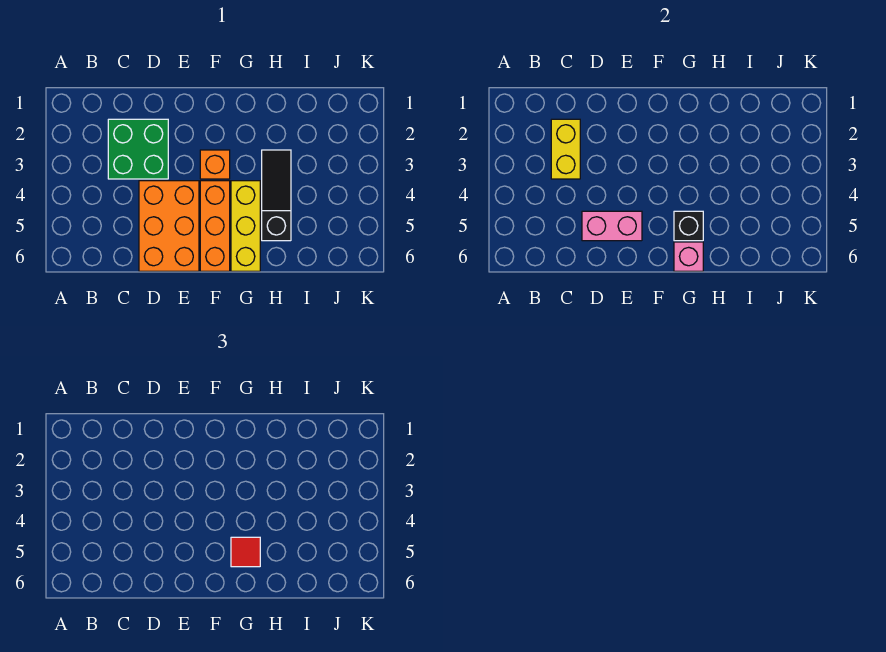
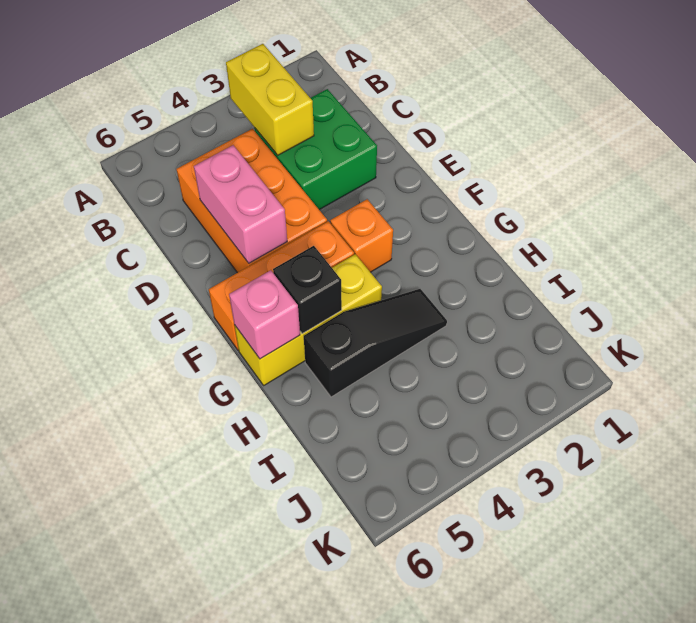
yellow brick C2:C3 level 2 -> yellow brick B3:C3 level 2
orange brick D4:E6 level 1 -> orange brick C4:E5 level 1
red tile G5 level 3 -> none

